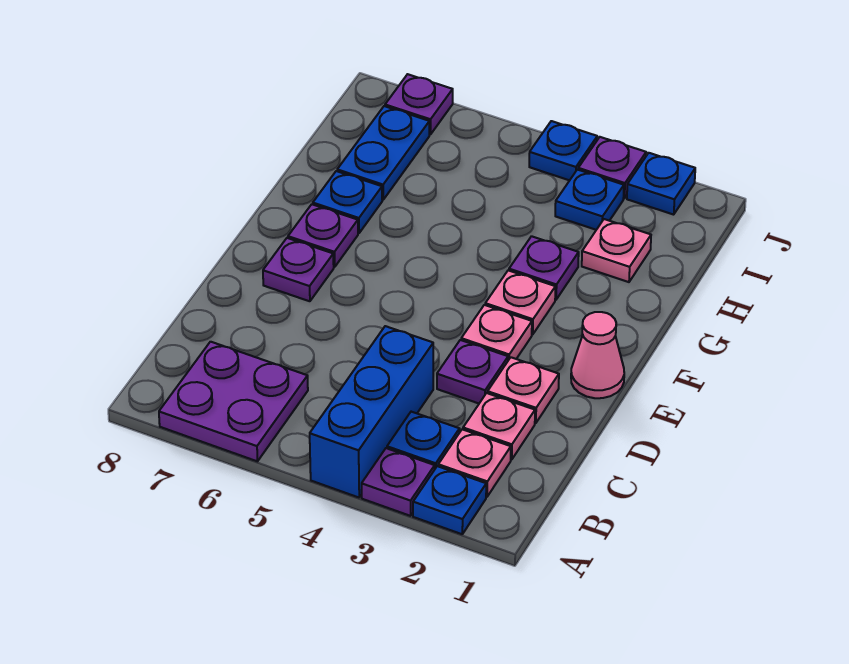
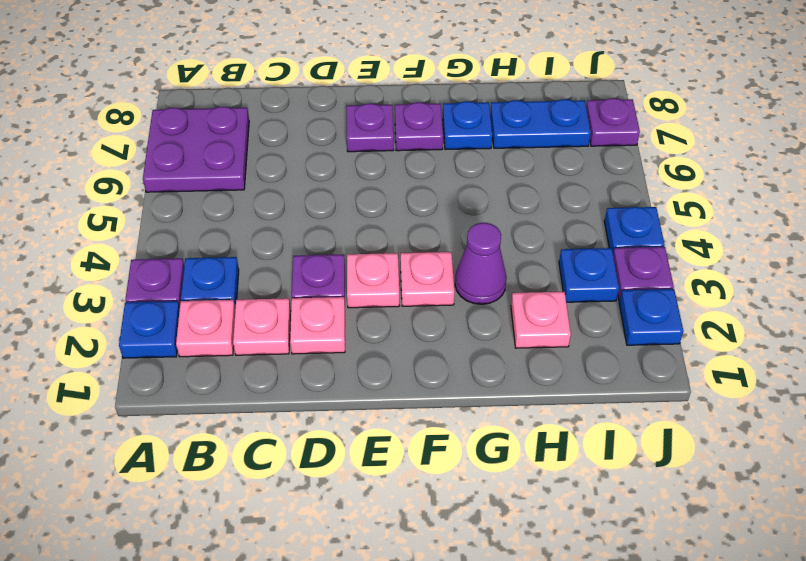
blue brick A4:C4 level 1 -> none
pink cone E1 level 1 -> none
purple plate G3 level 1 -> purple cone G3 level 1

